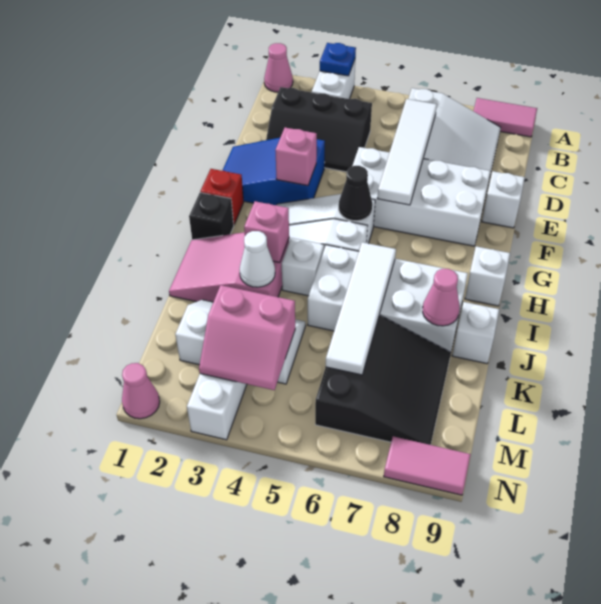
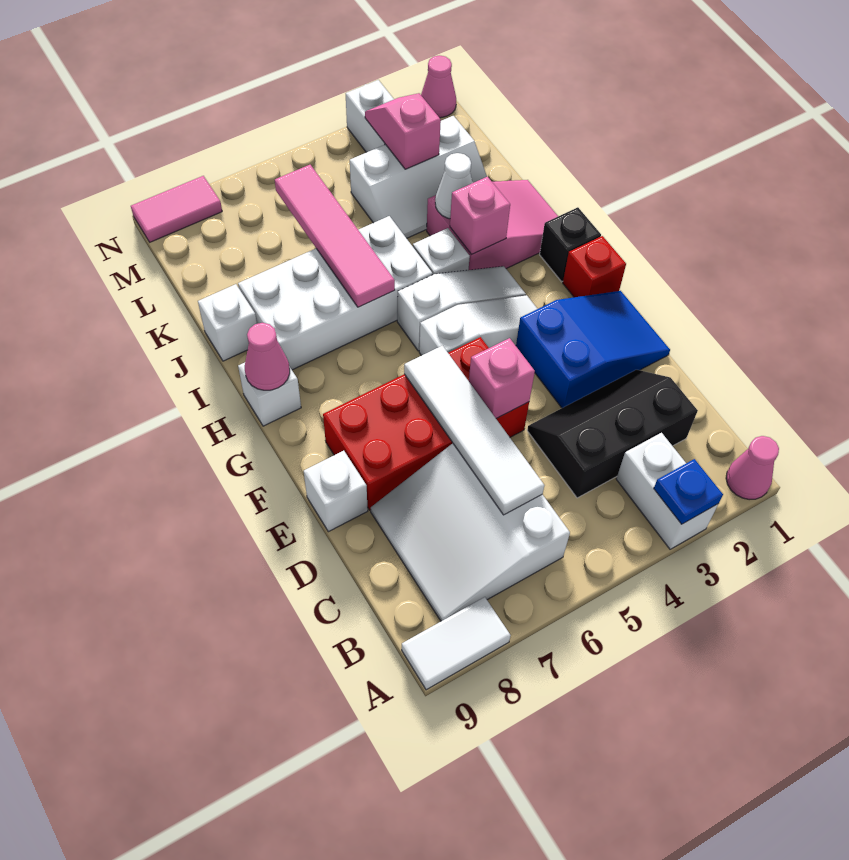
pink tile A8:A9 level 1 -> white tile A8:A9 level 1
white brick E5:F8 level 1 -> red brick E5:F8 level 1
pink brick F3 level 2 -> pink brick E5 level 2
black cone G5 level 2 -> none
white tile I6:L6 level 2 -> pink tile I6:L6 level 2
pink cone J8 level 2 -> pink cone H9 level 2
black slope K6:M8 level 1 top 6 -> none
pink slope L3:M4 level 2 top L -> pink slope L3:M3 level 2 top L

